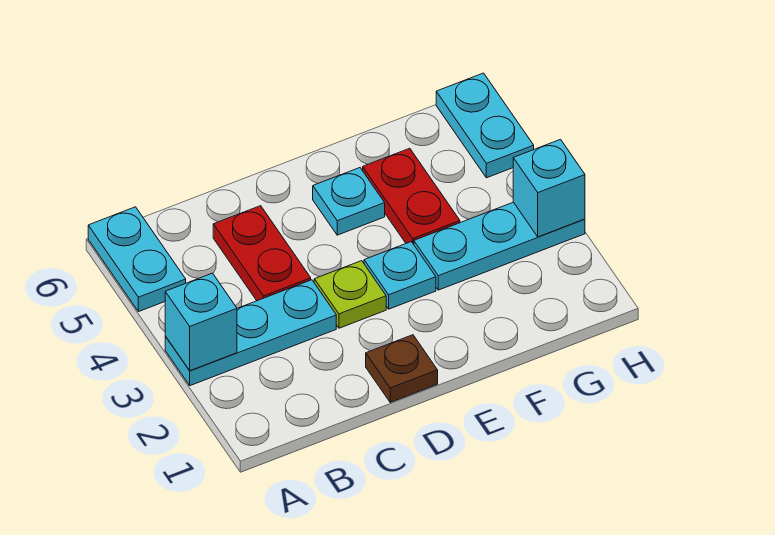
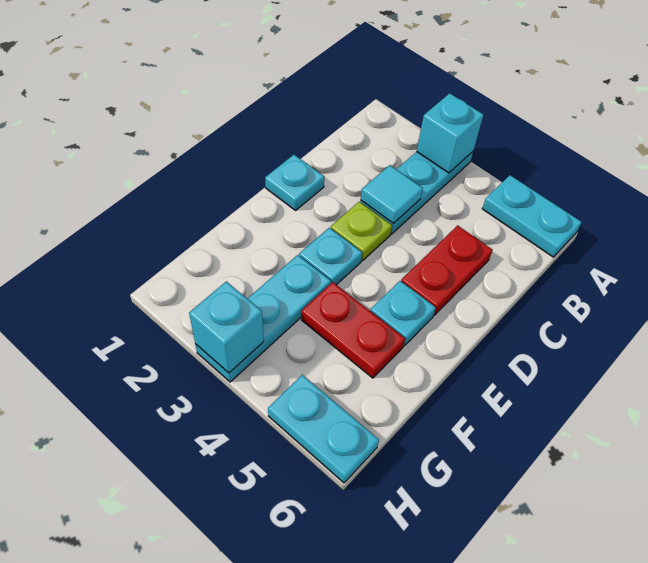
none -> cyan tile C3 level 2
red plate C4:C5 level 1 -> red plate C5:D5 level 1
brown plate D1 level 1 -> cyan plate D1 level 1

